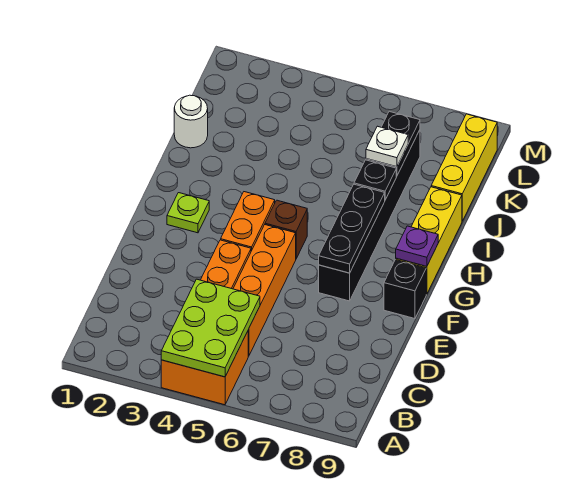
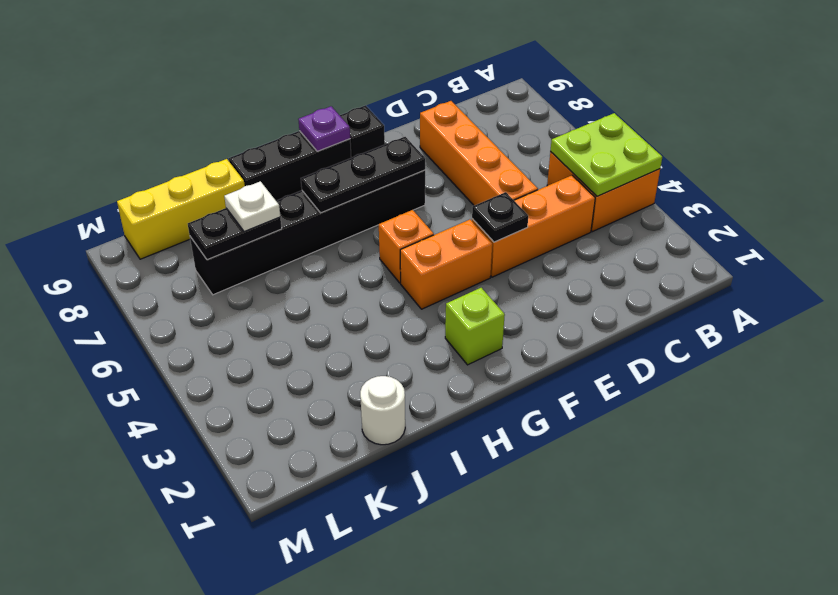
lime plate A4:C5 level 2 -> lime plate A4:B5 level 2
orange brick C5:F5 level 1 -> orange brick D5:D8 level 1
lime plate G2 level 1 -> lime brick G2 level 1
brown brick G5 level 1 -> orange brick G5 level 1
yellow brick G9:I9 level 1 -> black brick G9:I9 level 1
black plate I7 level 2 -> black plate E4 level 2

